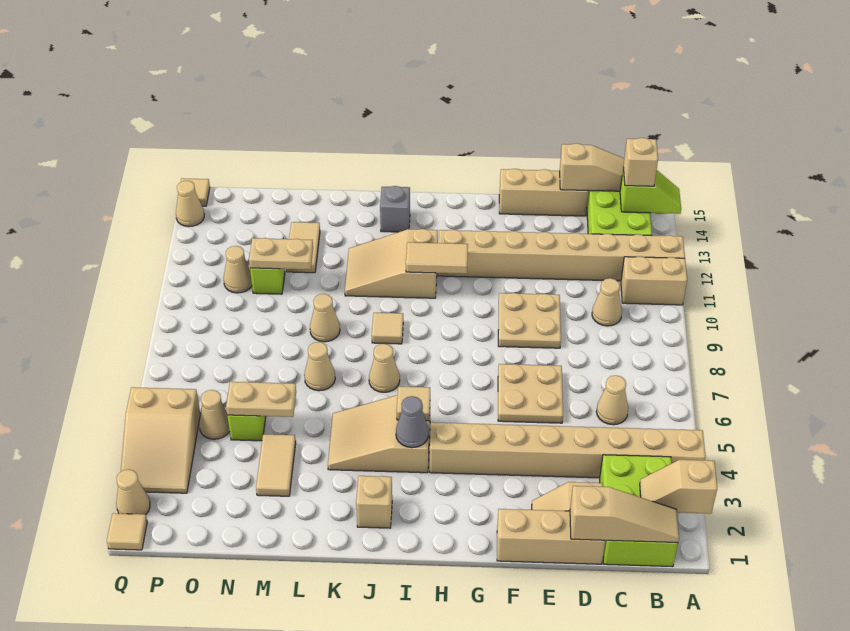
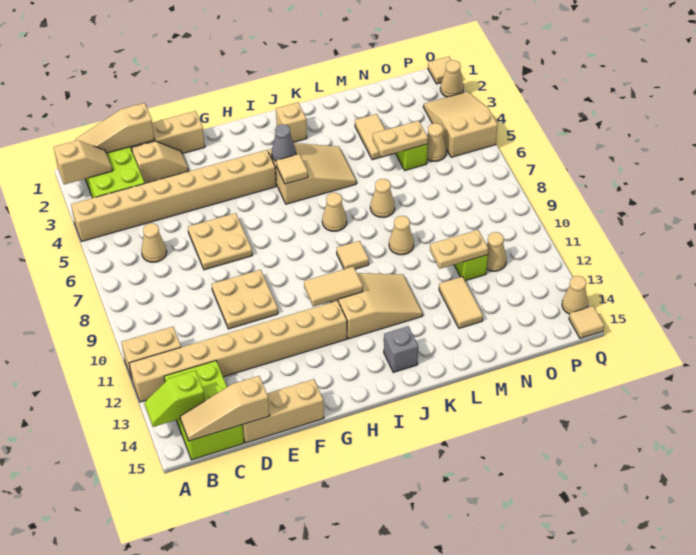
tan brick B14 level 3 -> none
tan cone C10 level 1 -> none

